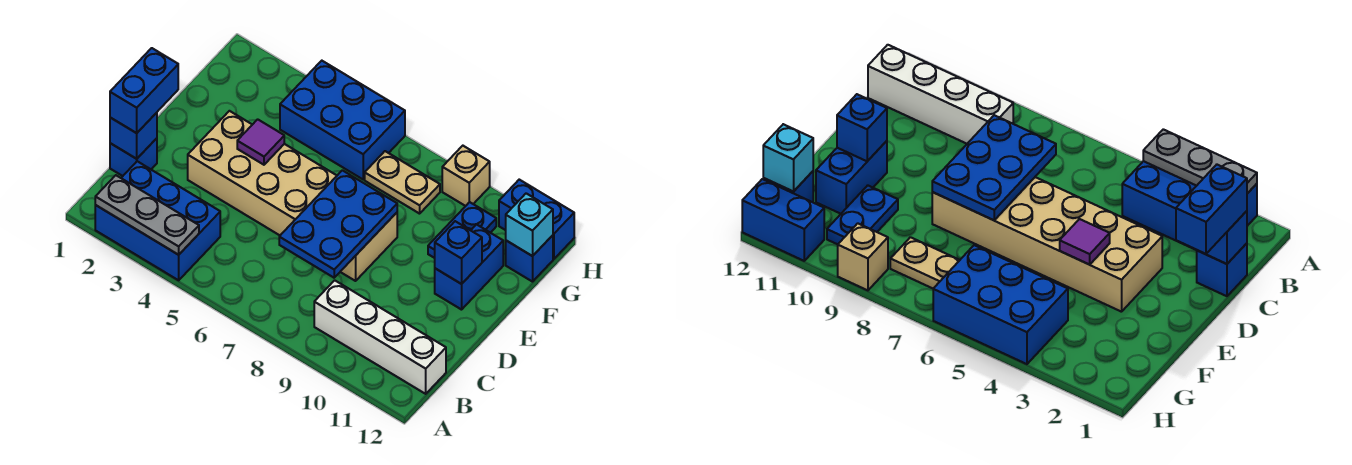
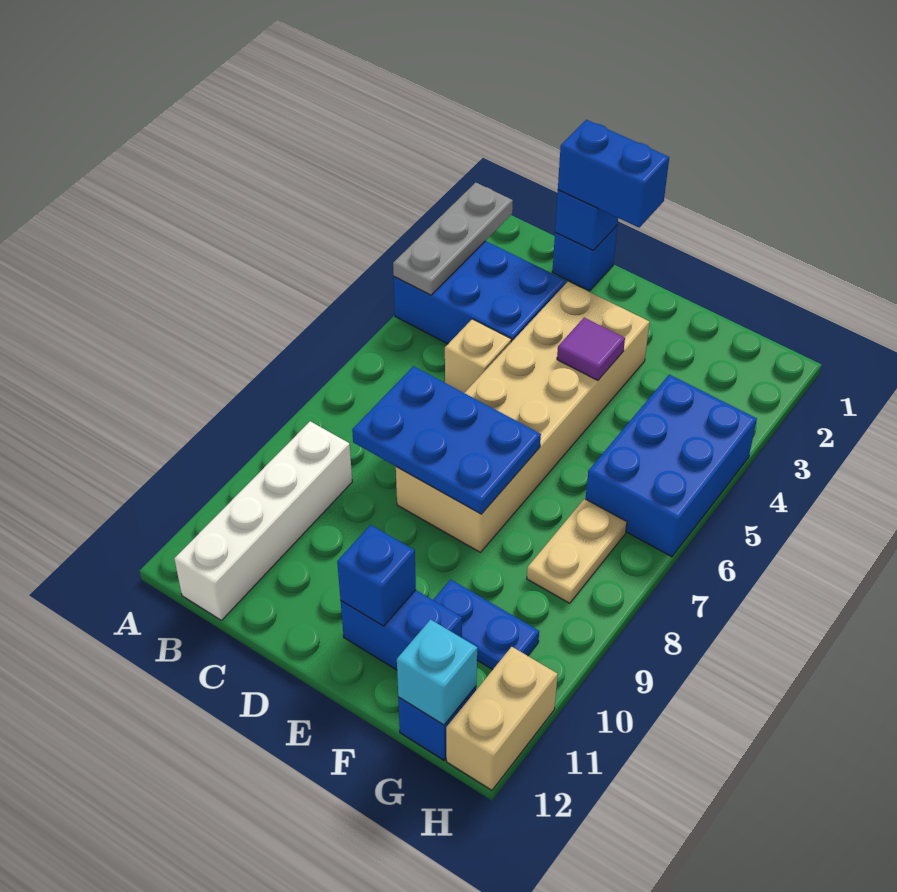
blue brick A2:B4 level 1 -> blue brick A3:C4 level 1
tan brick H9 level 1 -> tan brick C5 level 1
blue brick H11:H12 level 1 -> tan brick H11:H12 level 1

